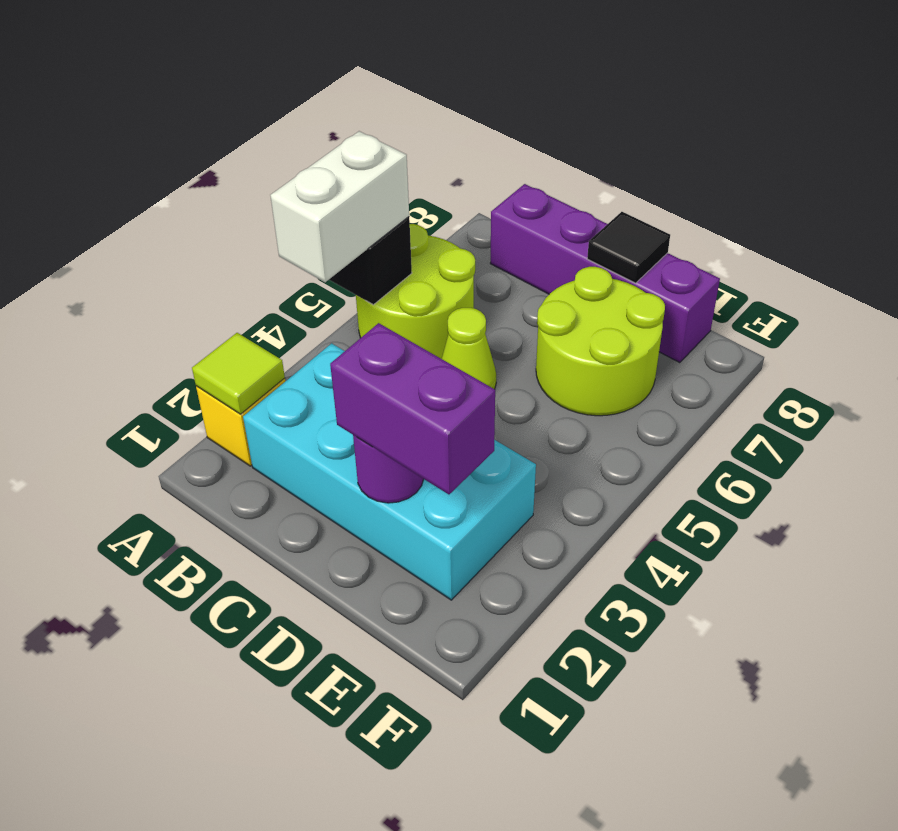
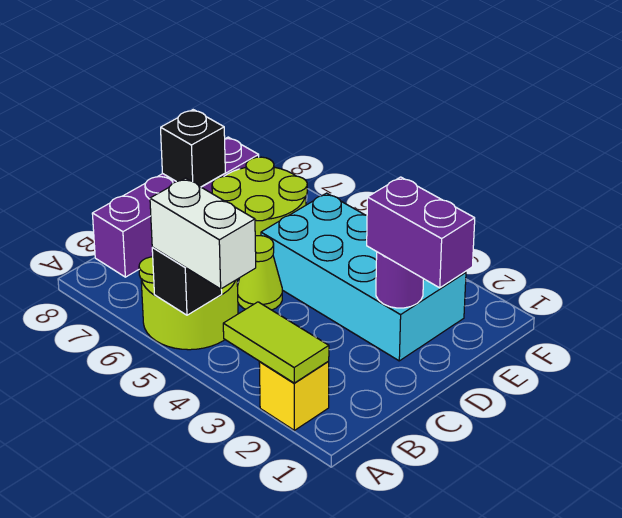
lime tile A2 level 2 -> lime tile A2:A3 level 2
cyan brick B2:E3 level 1 -> cyan brick D2:E5 level 1
purple brick D2:E2 level 3 -> purple brick D1:D2 level 3
black tile D8 level 2 -> black brick D8 level 2

